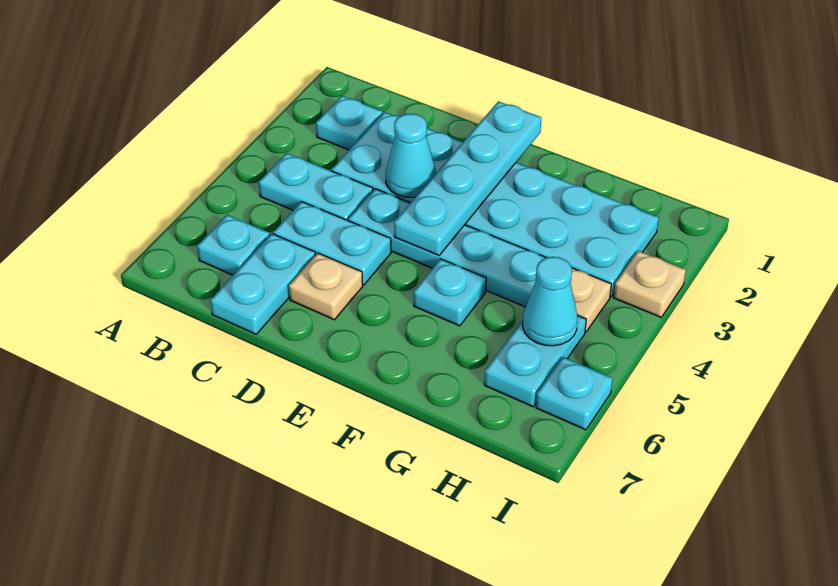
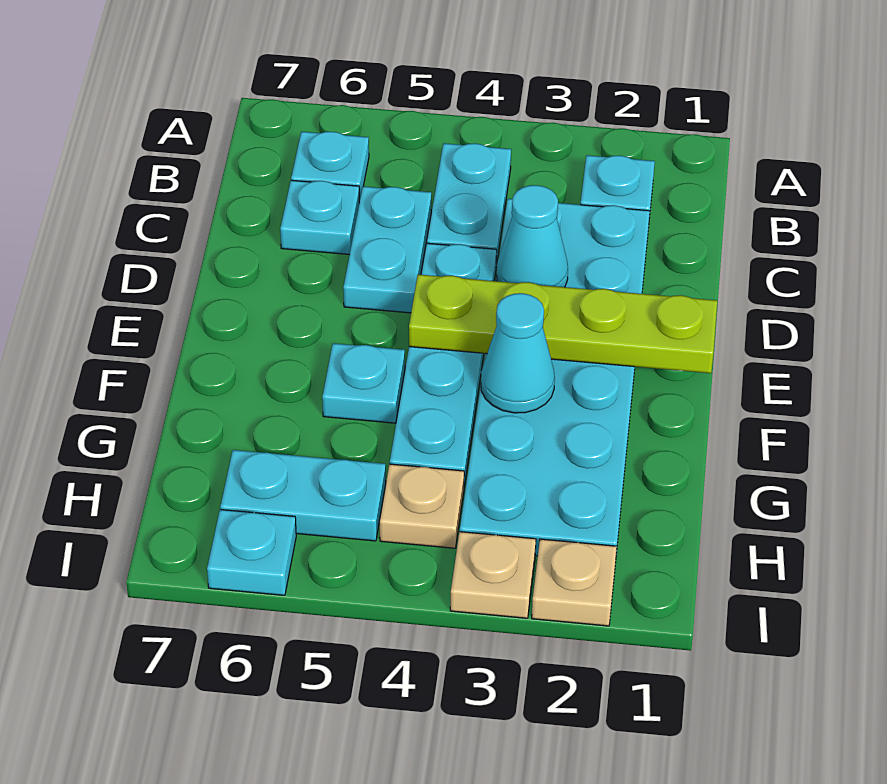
cyan plate C6:C7 level 1 -> cyan plate C6 level 1
tan plate D6 level 1 -> tan plate I2 level 1
cyan plate E1:E4 level 2 -> lime plate E1:E4 level 2
cyan cone H5 level 2 -> cyan cone F3 level 2

